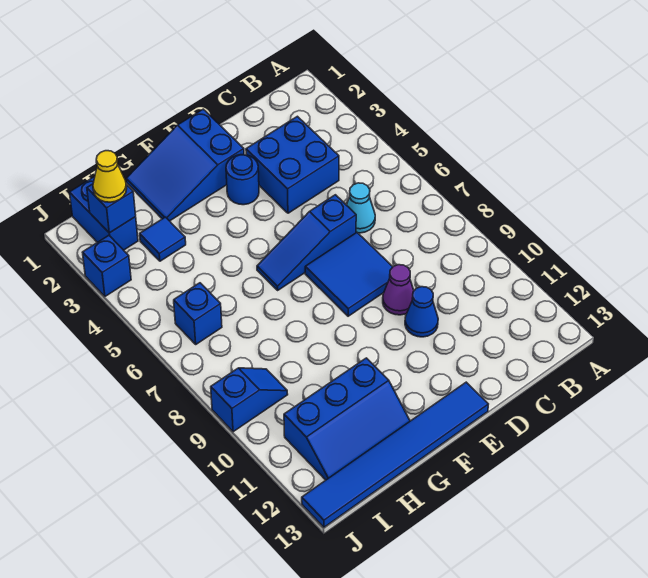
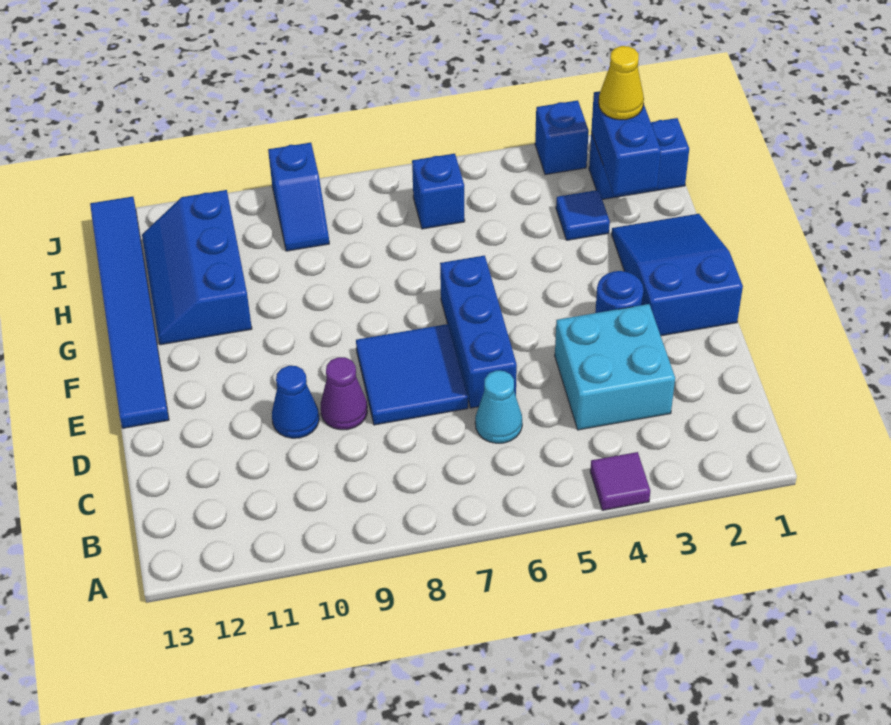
none -> purple tile A4 level 1
blue brick C3:D4 level 1 -> cyan brick C3:D4 level 1
blue slope D6:F6 level 1 top D -> blue brick D6:F6 level 1
blue brick I2 level 2 -> blue brick H2:I2 level 2

